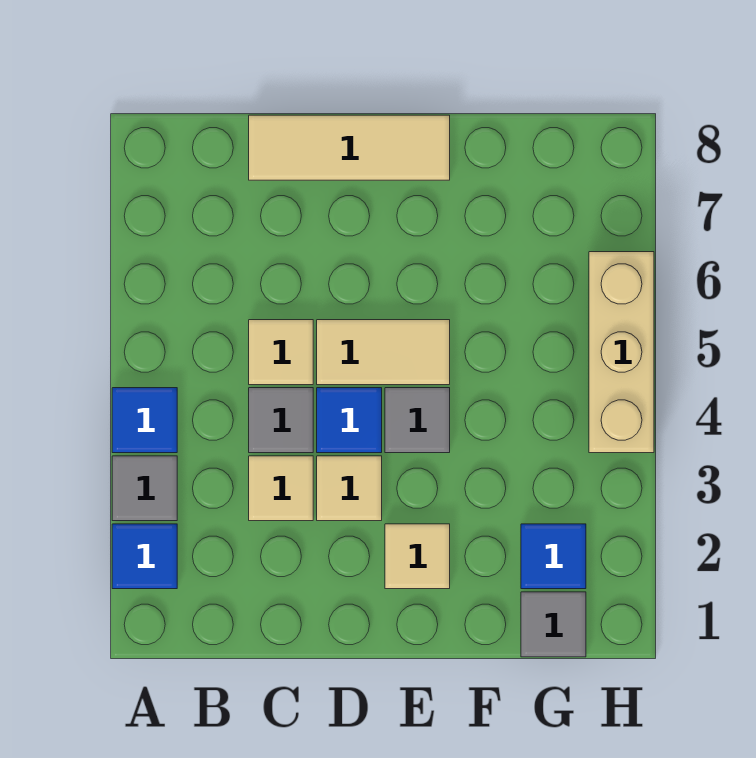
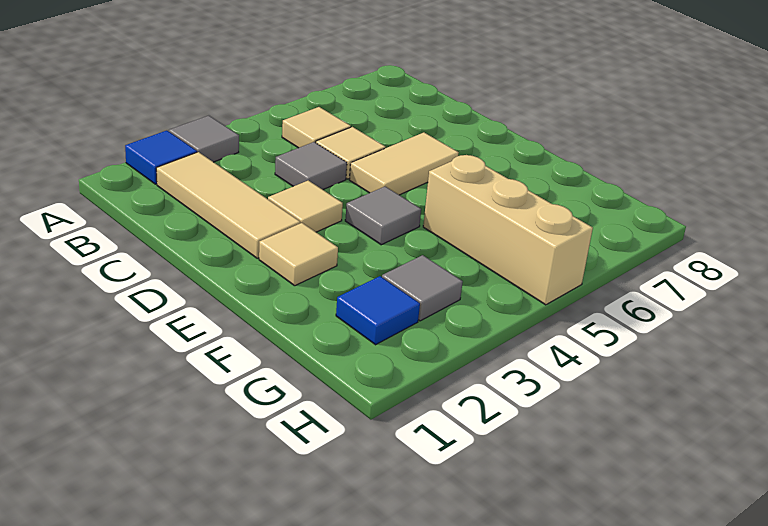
blue tile A4 level 1 -> none
tan tile C3 level 1 -> tan tile B5 level 1
tan tile C8:E8 level 1 -> tan tile B2:D2 level 1
blue tile D4 level 1 -> none
tan tile D5:E5 level 1 -> tan tile D5:D6 level 1
grey tile G1 level 1 -> grey tile G3 level 1
tan brick H4:H6 level 1 -> tan brick F5:H5 level 1

